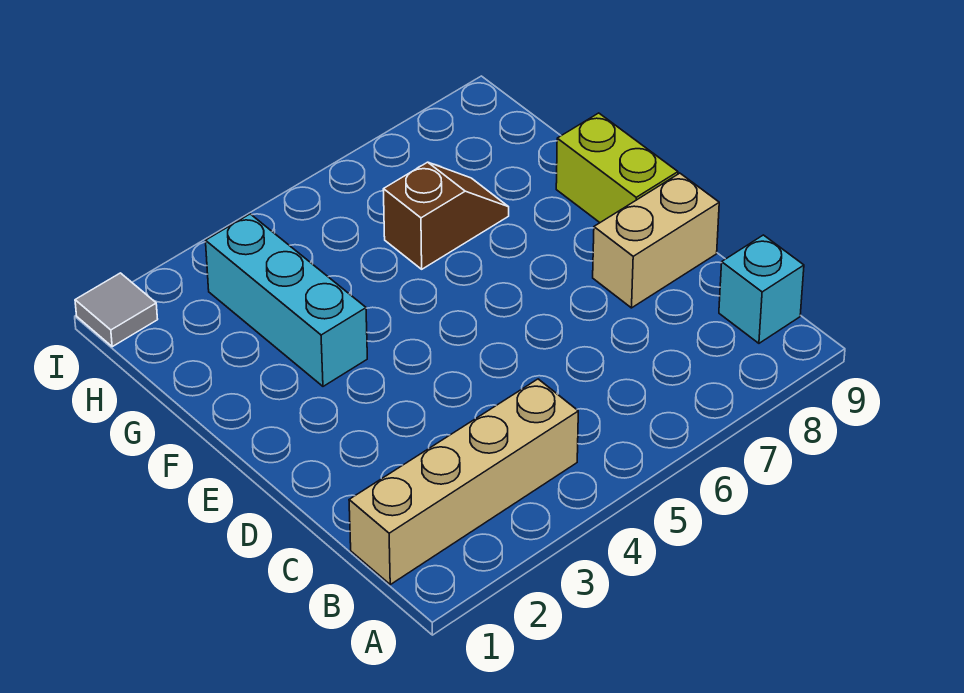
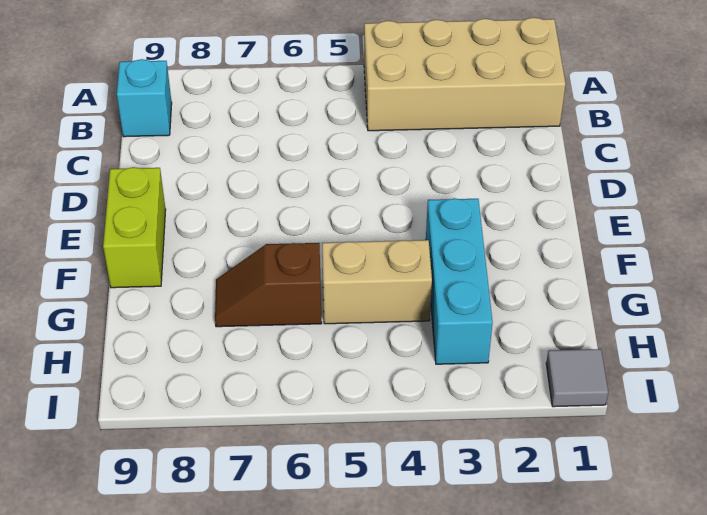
tan brick B1:B4 level 1 -> tan brick A1:B4 level 1
tan brick D8:D9 level 1 -> tan brick G4:G5 level 1

